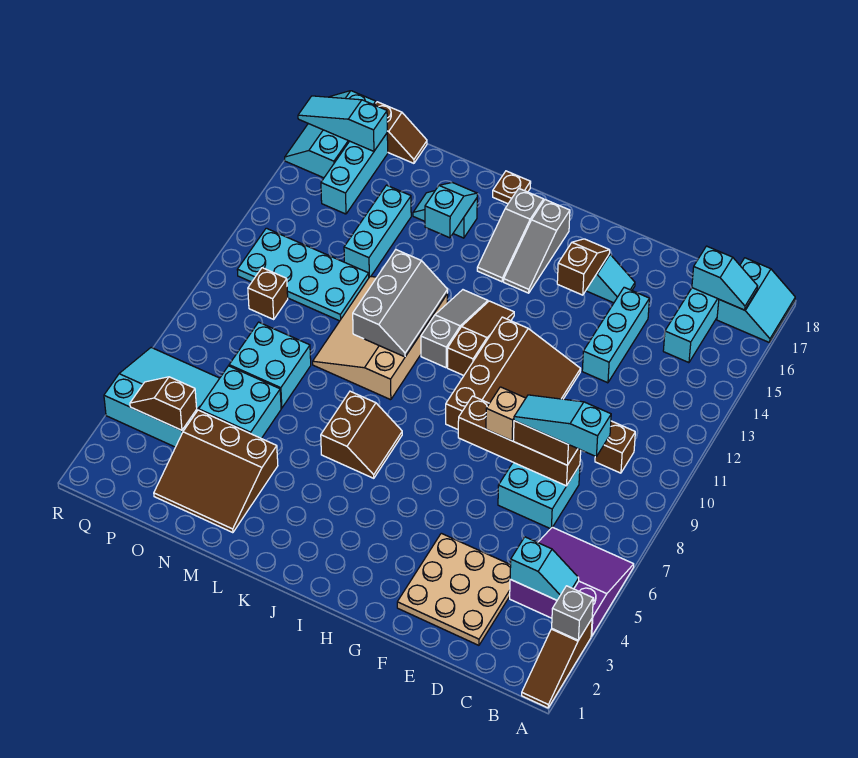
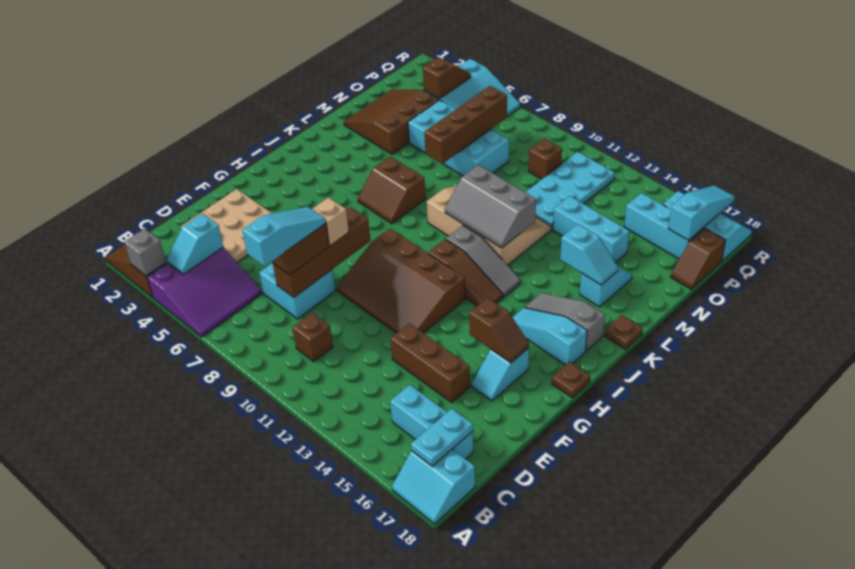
cyan slope B17:C17 level 2 top C -> cyan plate B17:C17 level 2
cyan brick E13:E15 level 1 -> brown brick E13:E15 level 1
none -> brown plate H18 level 1
grey slope I15:I17 level 1 top 17 -> cyan slope I15:I17 level 1 top 17
none -> brown brick M7:P7 level 2

